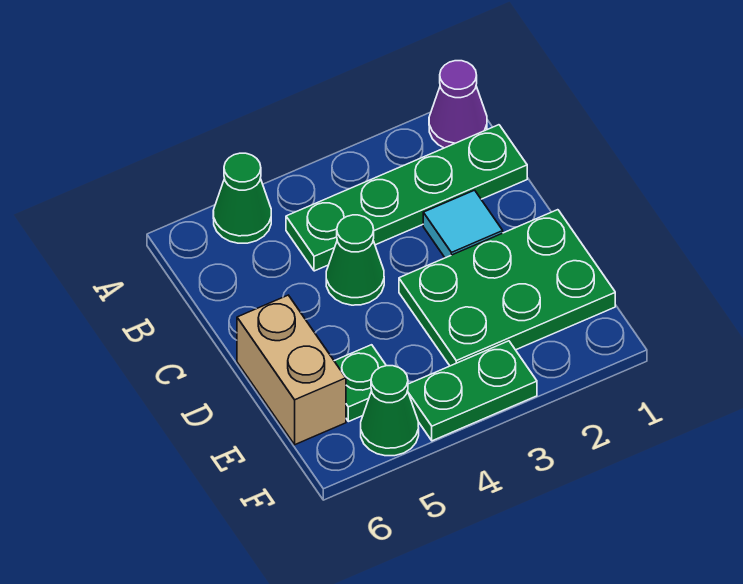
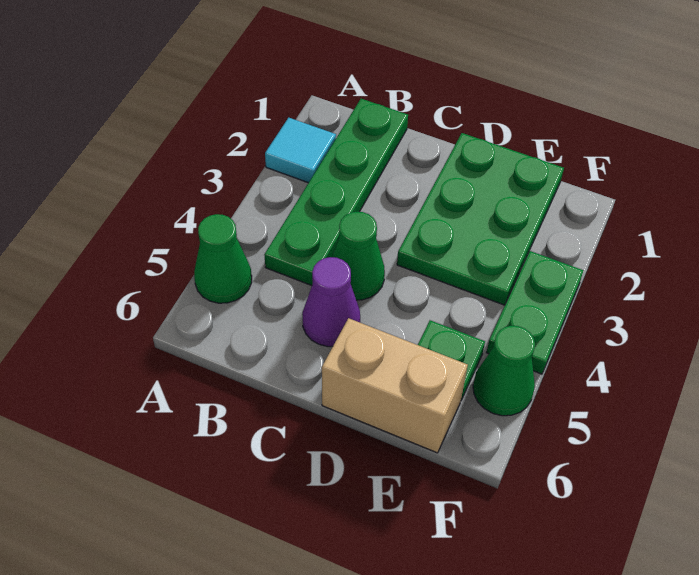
purple cone A1 level 1 -> purple cone C5 level 1
cyan tile C2 level 1 -> cyan tile A2 level 1

